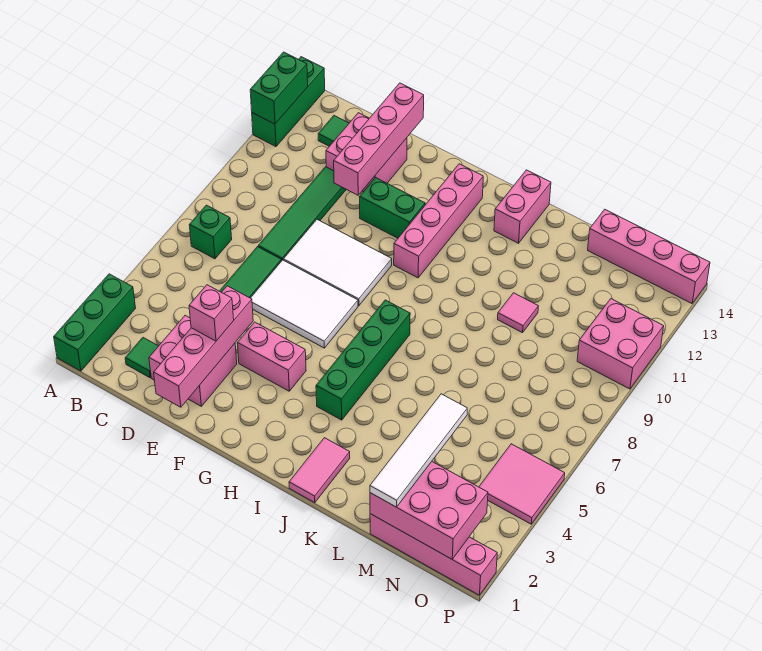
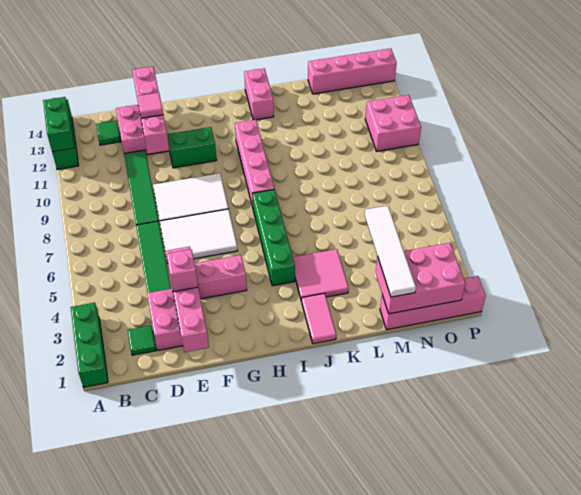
green brick B7 level 1 -> none
pink brick H10:H13 level 1 -> pink brick I8:I11 level 1
pink tile L10 level 1 -> pink tile E12 level 3
pink tile O4:P5 level 1 -> pink tile J3:K4 level 1

